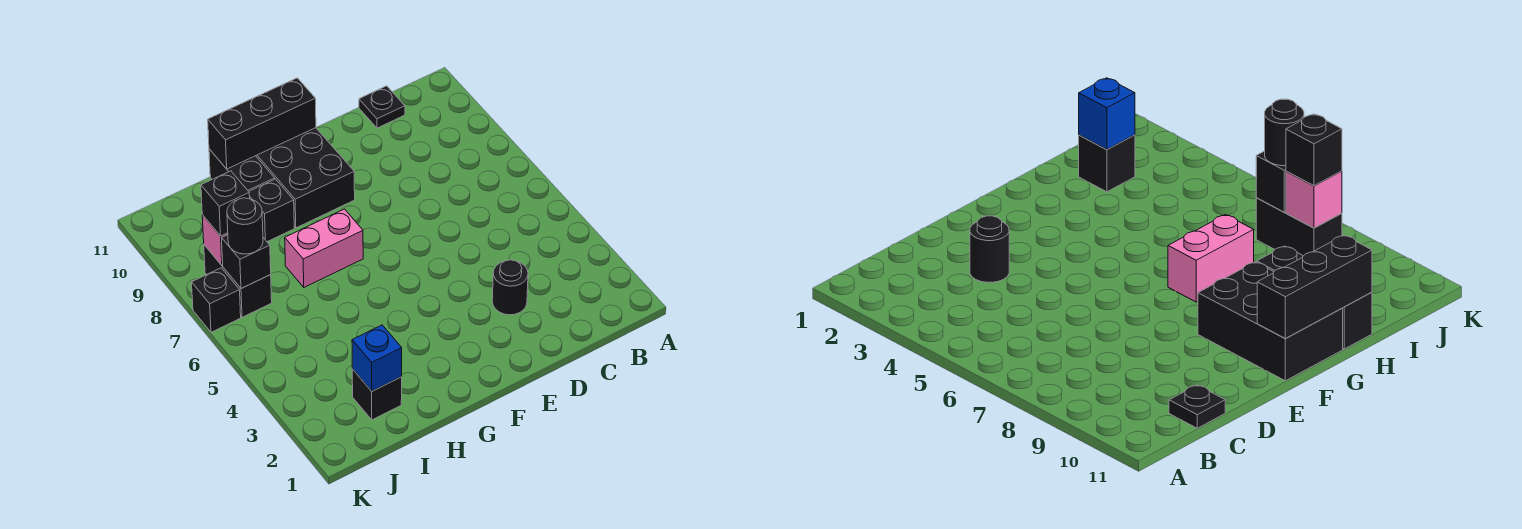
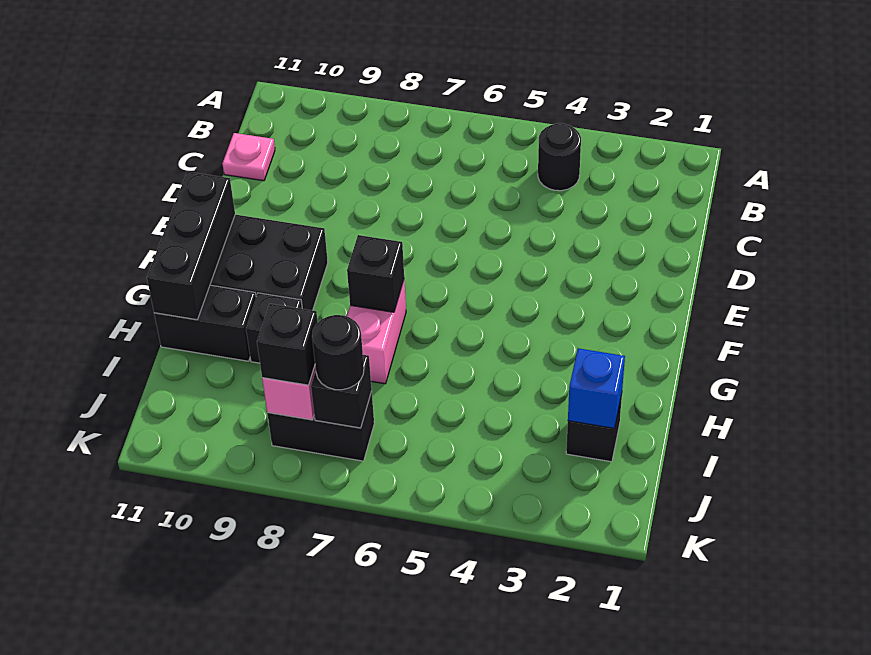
black plate C11 level 1 -> pink plate C11 level 1
black round brick D3 level 1 -> black round brick B4 level 1
black brick K7 level 1 -> black brick G7 level 2

